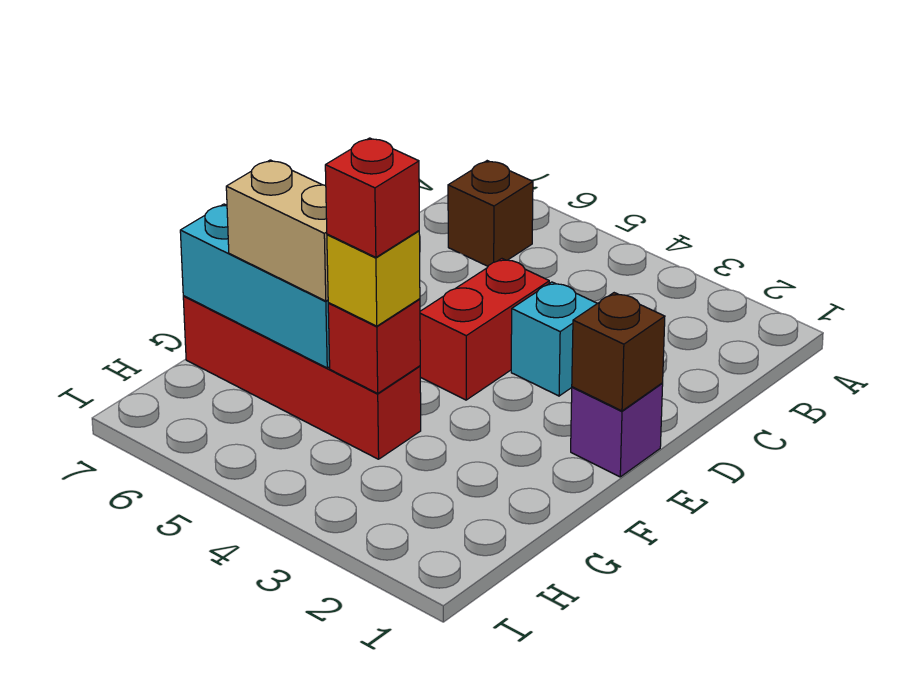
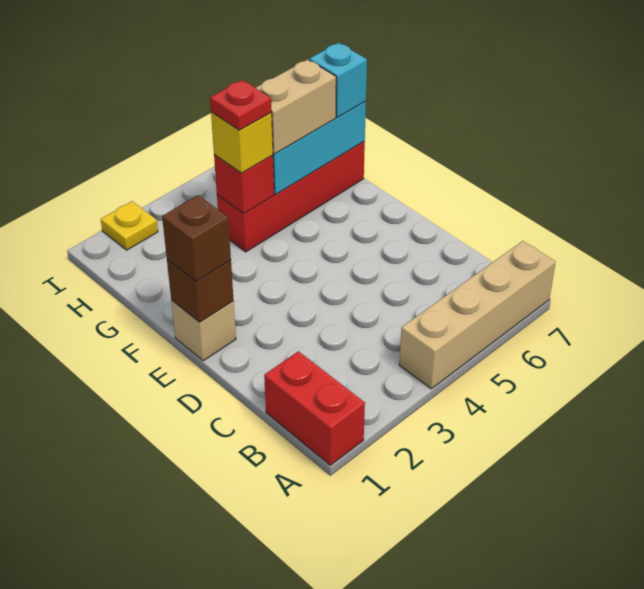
none -> tan brick A4:A7 level 1
brown brick B6 level 1 -> brown brick E1 level 3
cyan brick D3 level 1 -> cyan brick G7 level 3
red brick D4:E4 level 1 -> red brick A1:B1 level 1
purple brick E1 level 1 -> tan brick E1 level 1
red brick G4 level 4 -> red plate G4 level 4
none -> yellow plate I2 level 1

